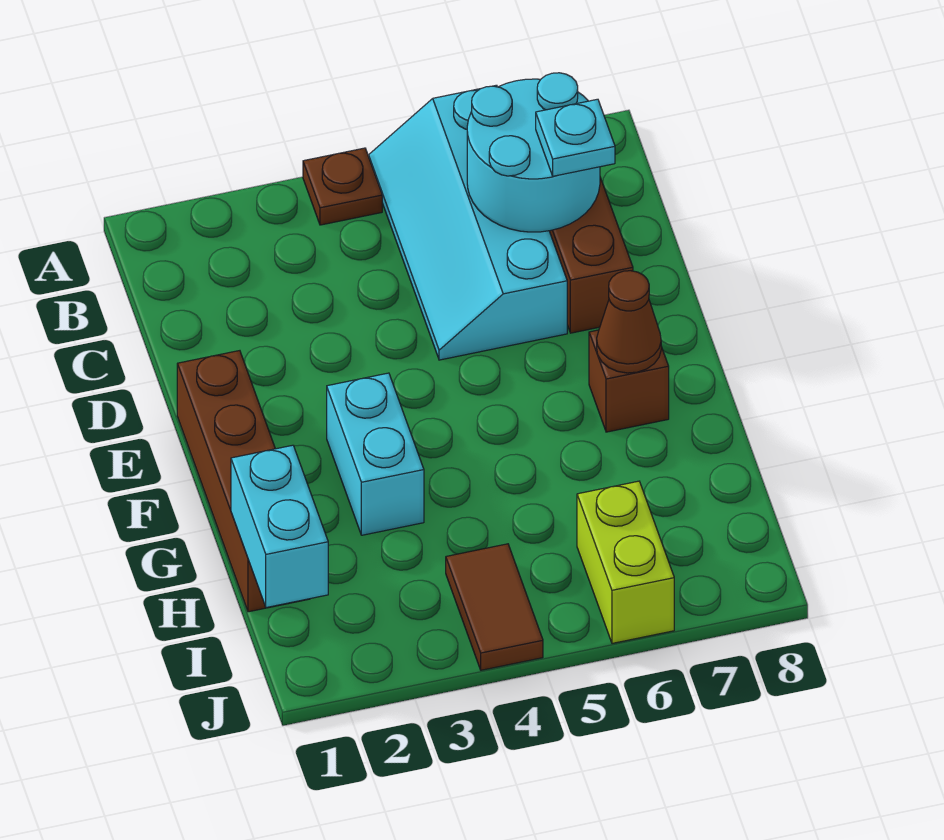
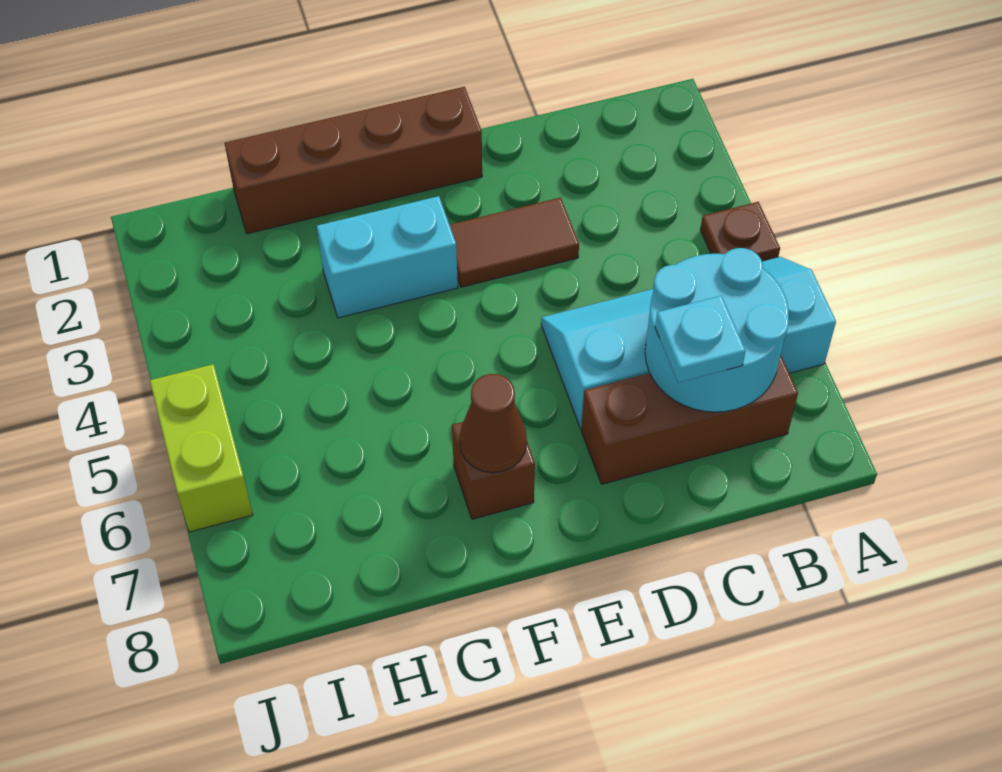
cyan brick H1:I1 level 2 -> none
brown tile I4:J4 level 1 -> brown tile D3:E3 level 1
lime brick I6:J6 level 1 -> lime brick J5:J6 level 1

